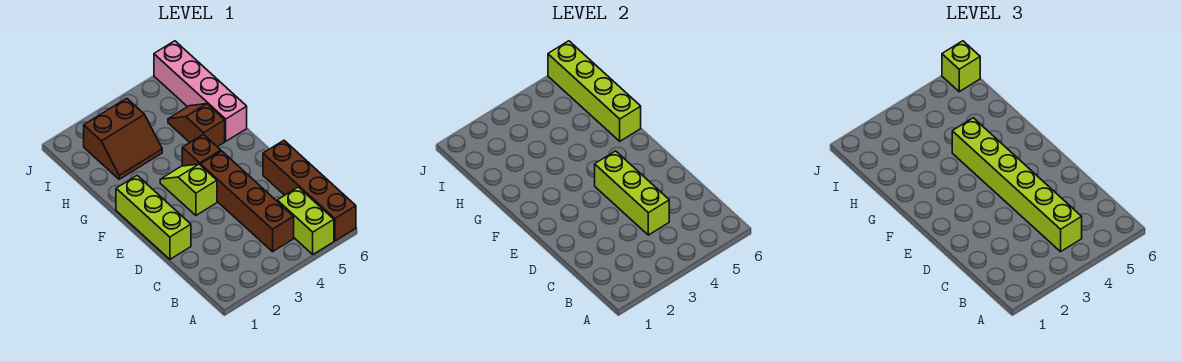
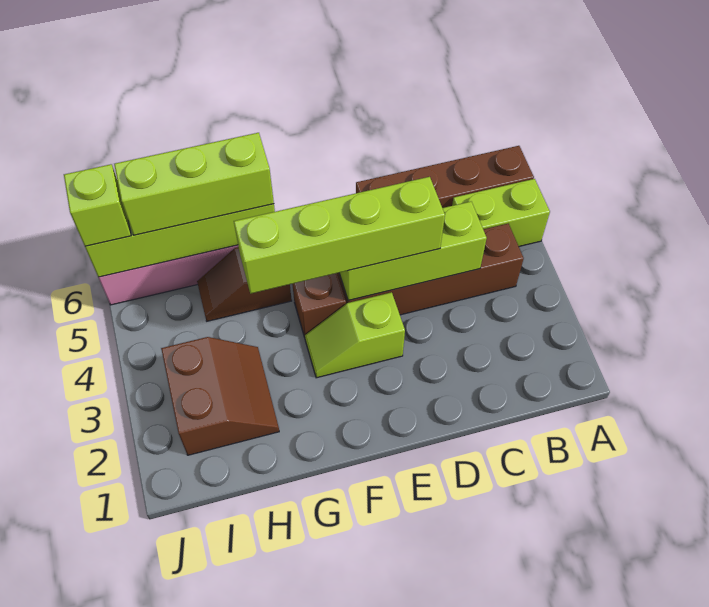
lime brick B4:G4 level 3 -> lime brick D4:G4 level 3
lime brick D1:F1 level 1 -> lime brick G6:I6 level 3

